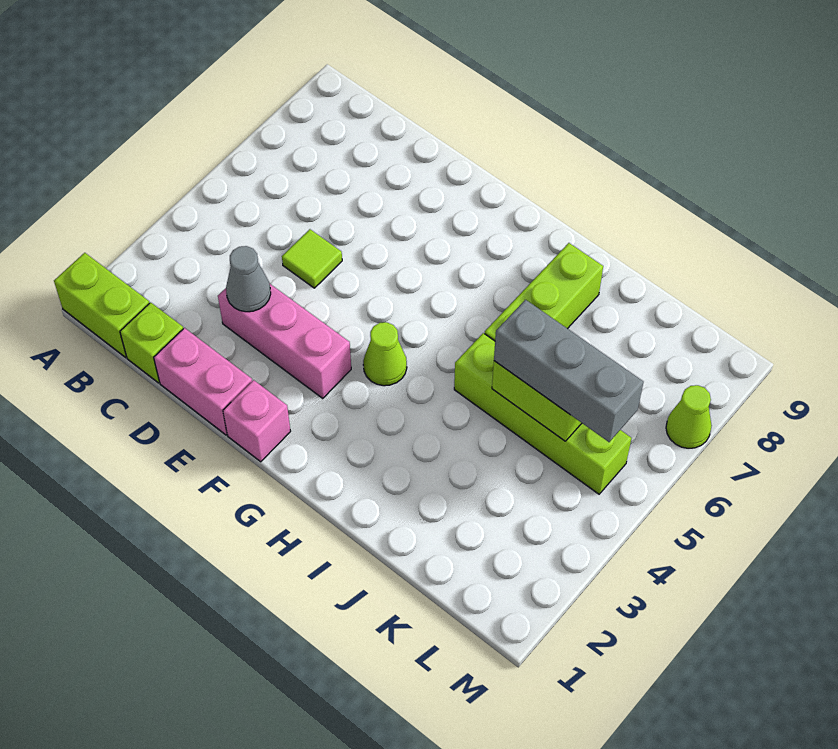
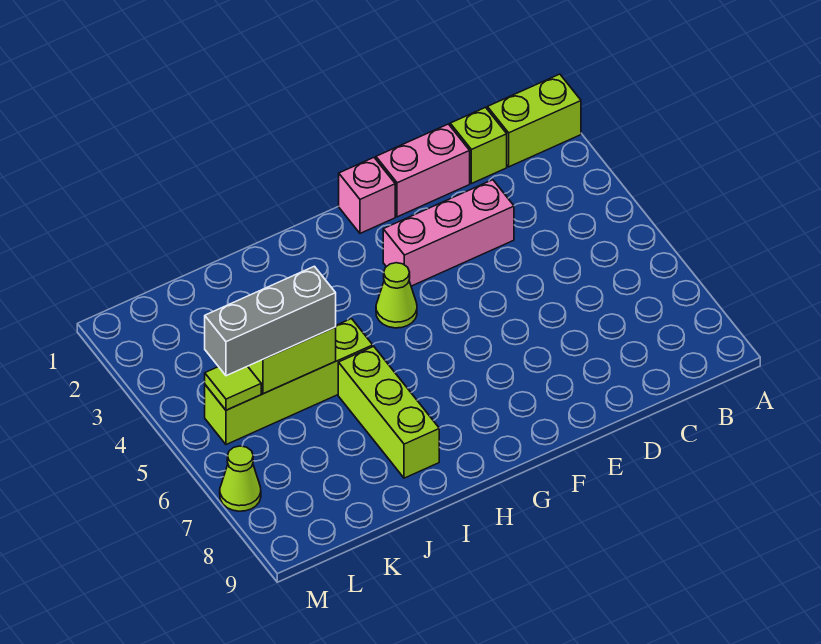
grey cone D3 level 2 -> none
lime tile D5 level 1 -> lime tile L5 level 2

